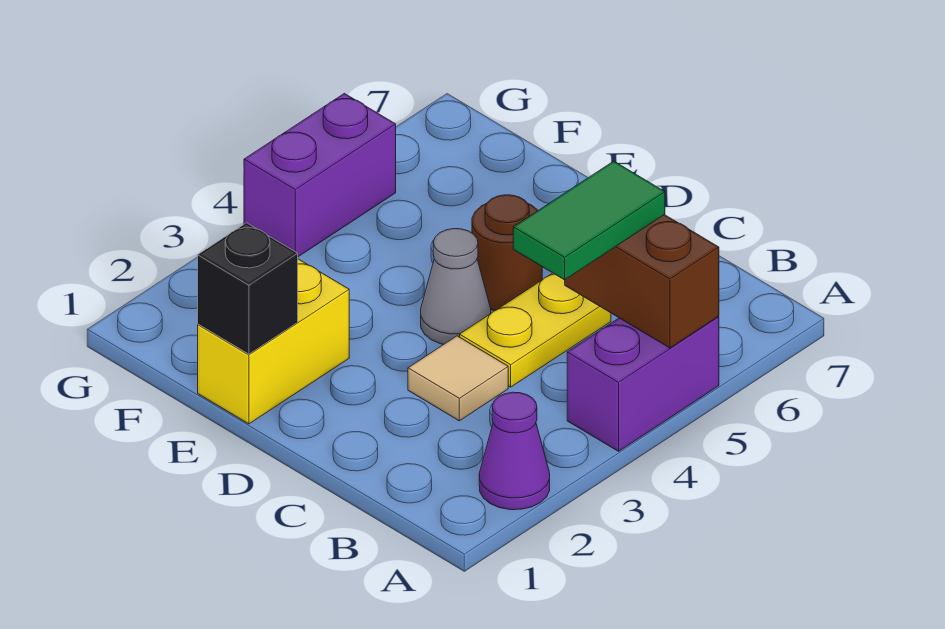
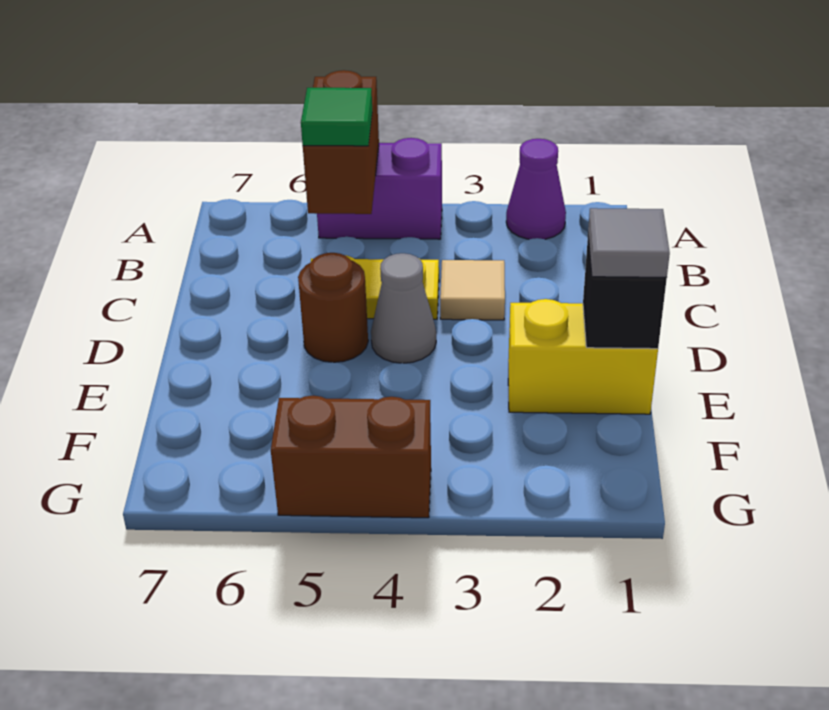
green tile B4:B5 level 3 -> green tile B5 level 3
none -> grey tile E1 level 3
purple brick G4:G5 level 1 -> brown brick G4:G5 level 1

